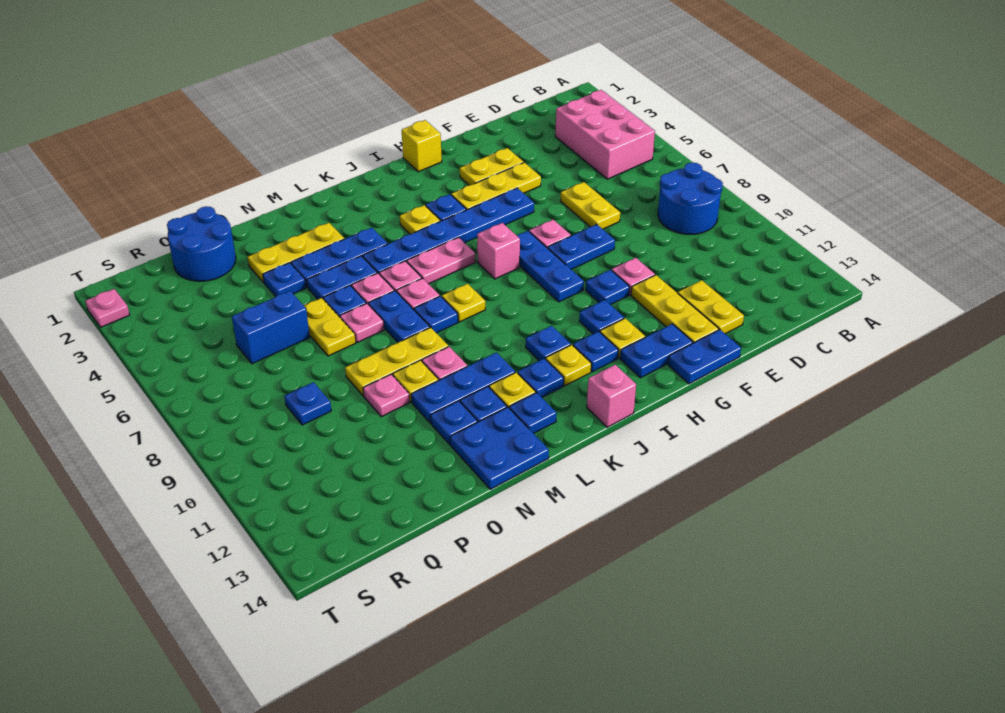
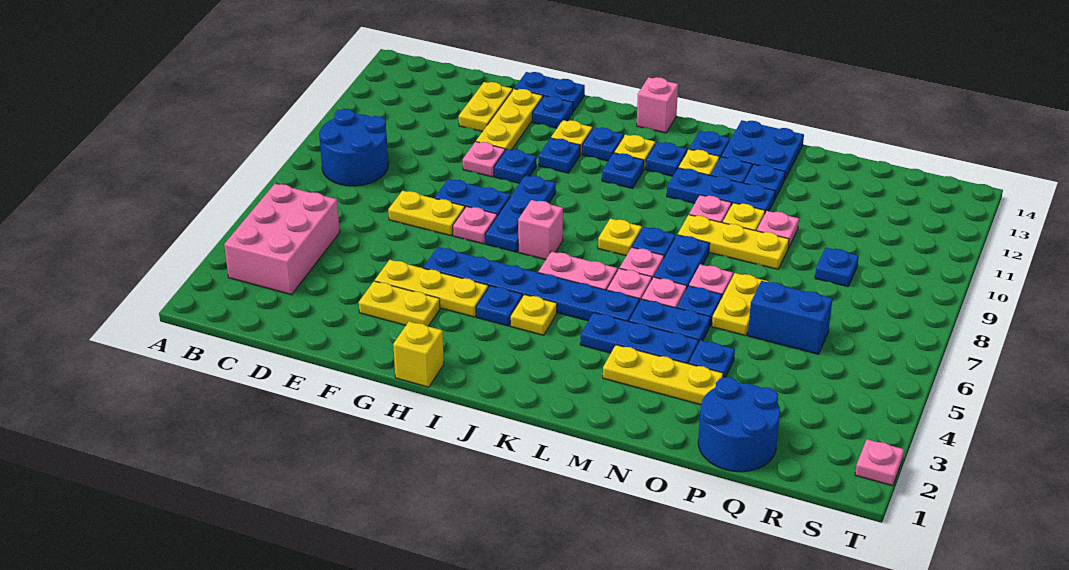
yellow plate E6:E7 level 1 -> yellow plate E7:F7 level 1
blue plate G13:H13 level 1 -> blue plate G13 level 1

